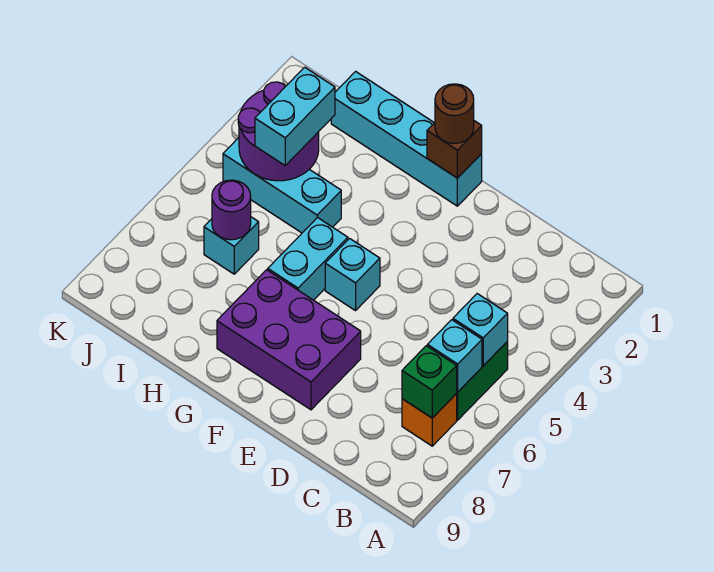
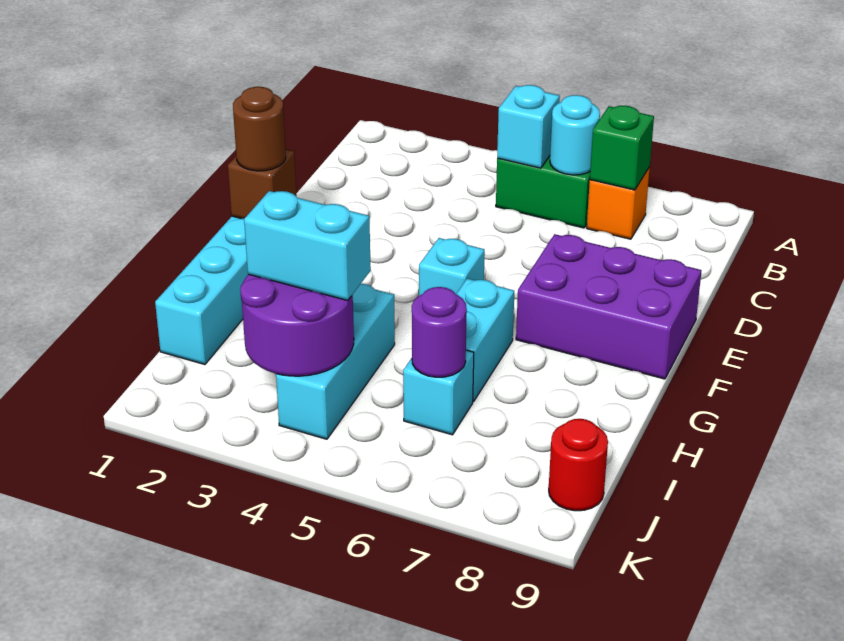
cyan brick B6 level 2 -> cyan round brick B6 level 2
purple brick E7:G8 level 1 -> purple brick E7:F9 level 1
cyan brick G5:G6 level 1 -> cyan brick G6:H6 level 1
none -> red round brick J9 level 1

